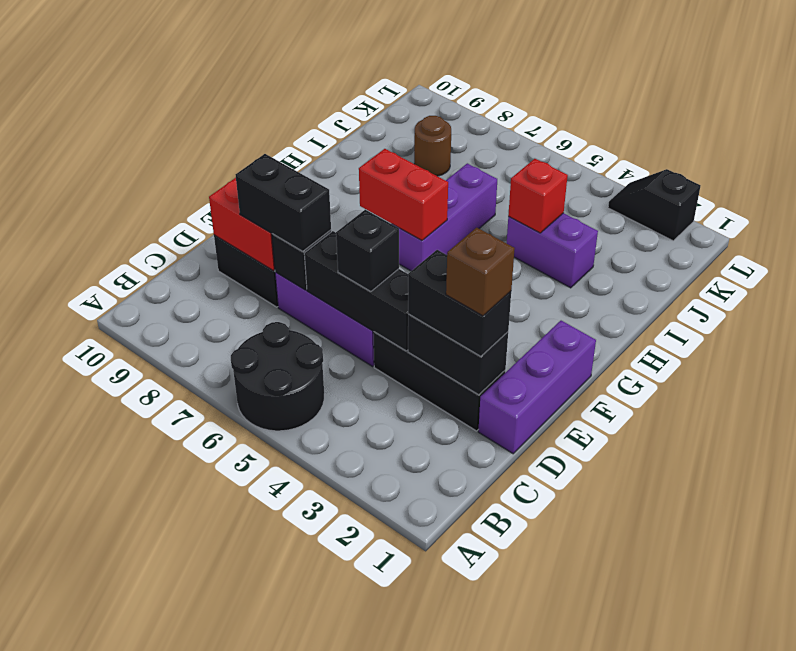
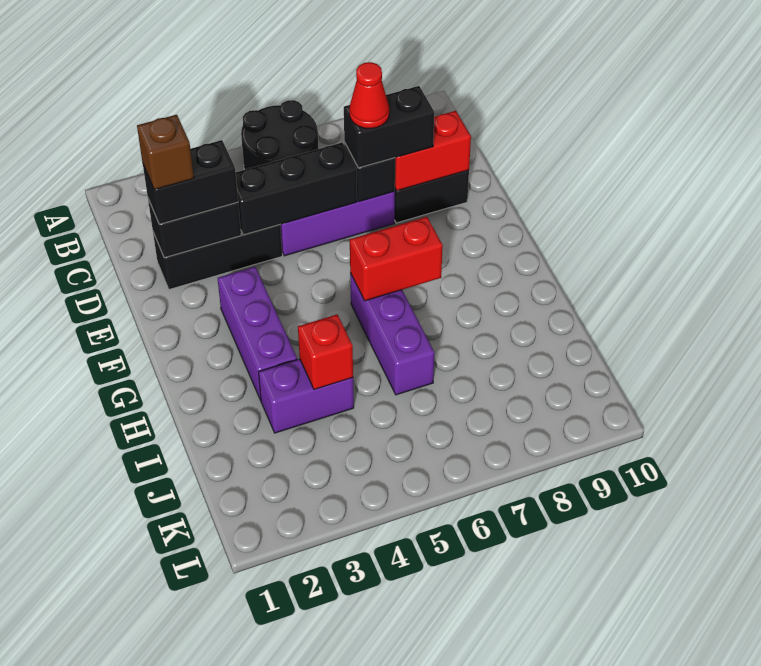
purple brick D1:F1 level 1 -> purple brick F3:H3 level 1
black brick D5 level 3 -> none
none -> red cone D7 level 4
brown round brick J8 level 1 -> none
black slope L2:L3 level 1 top 2 -> none

